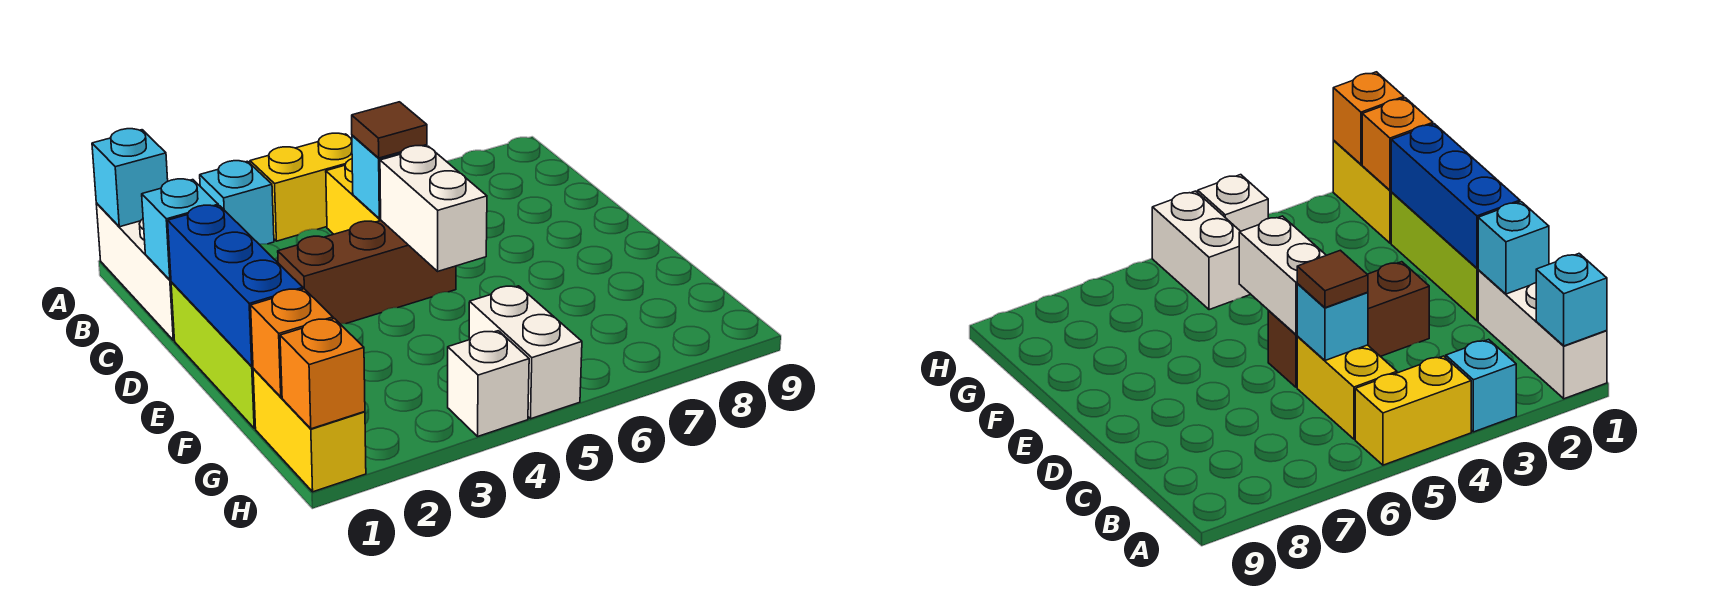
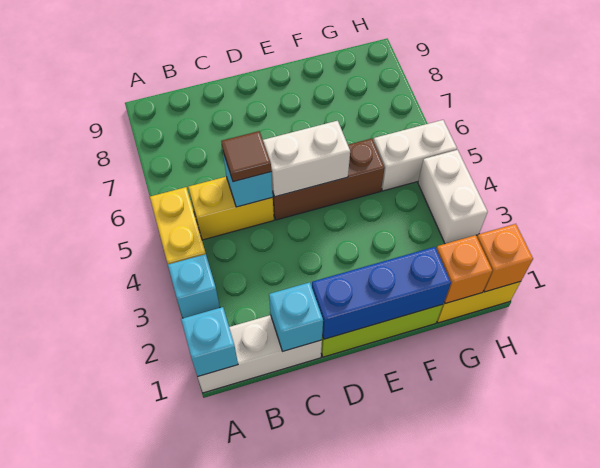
brown brick D3:D5 level 1 -> brown brick D5:F5 level 1
white brick H4 level 1 -> white brick H3:H4 level 1

